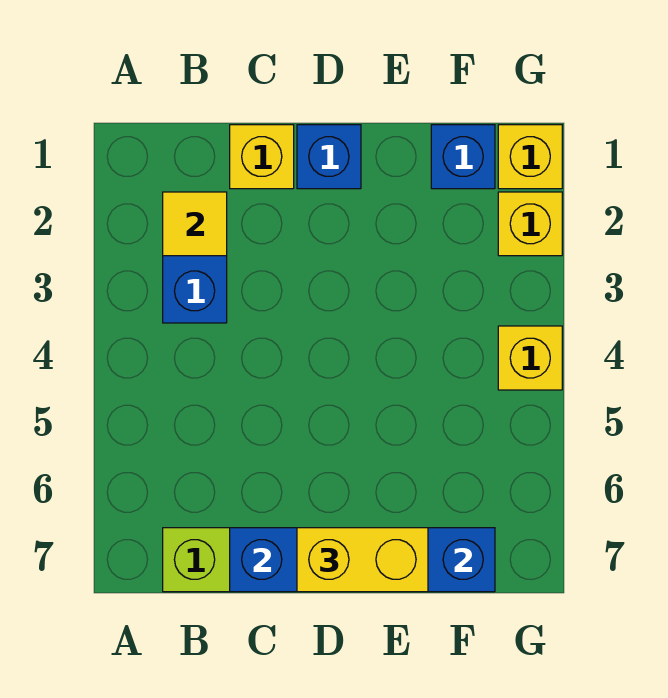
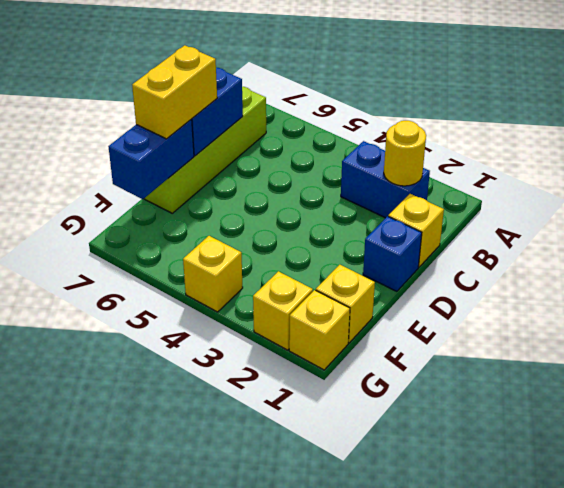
yellow tile B2 level 2 -> yellow round brick B2 level 2
blue brick F1 level 1 -> yellow brick F1 level 1

